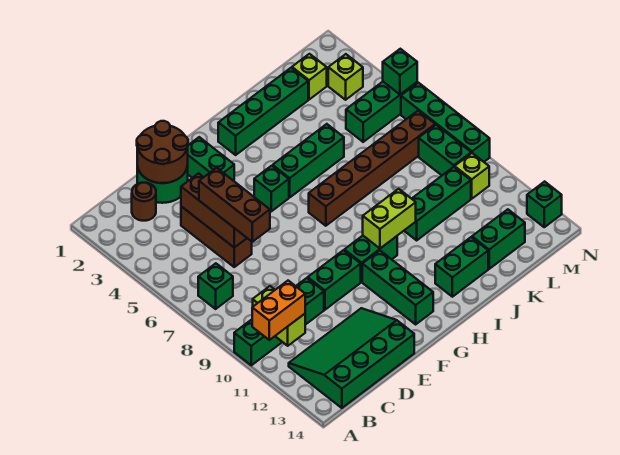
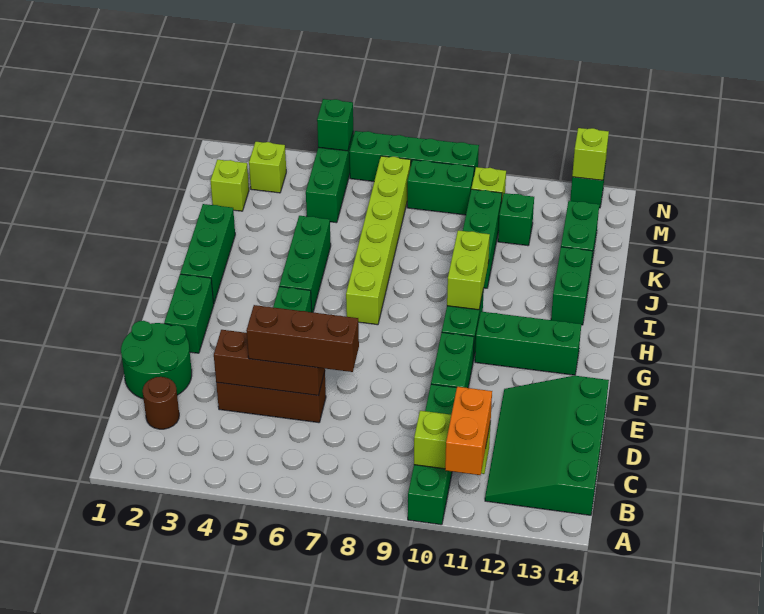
green brick B7 level 1 -> green brick L11 level 1
brown round brick D1:E2 level 2 -> none
green brick F2:F3 level 1 -> green brick F2:G2 level 1
green brick H2:K2 level 1 -> green brick H2:J2 level 1
brown brick H7:M7 level 1 -> lime brick H7:M7 level 1
none -> lime brick N13 level 2

